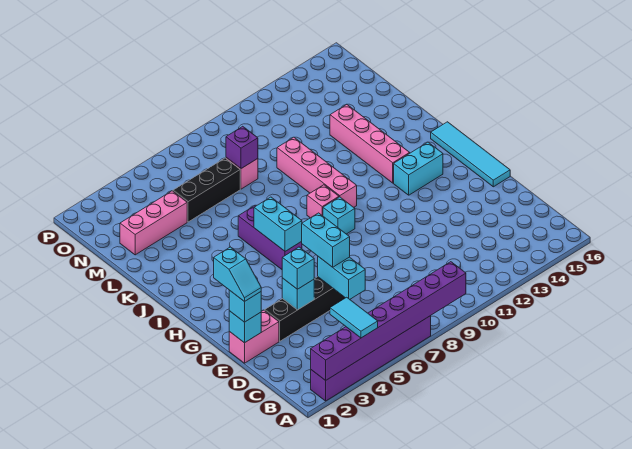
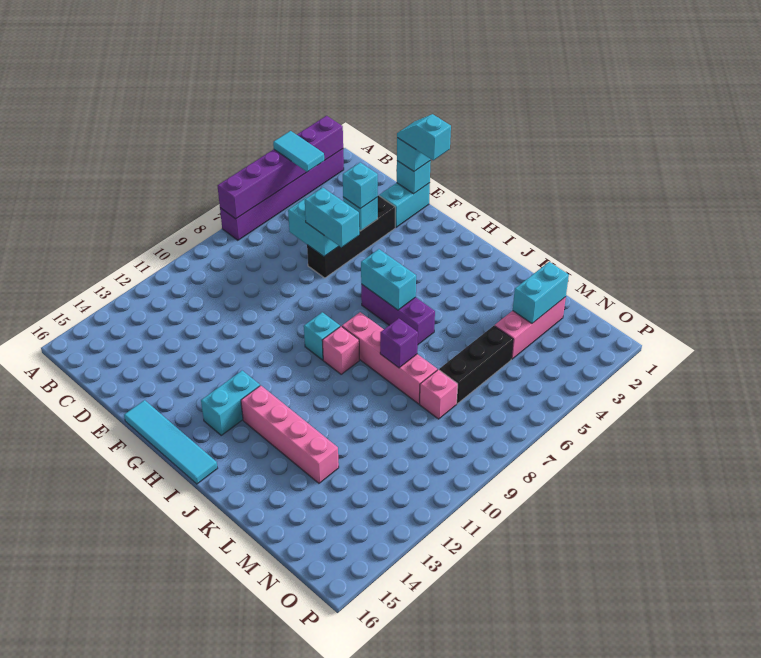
purple brick A2:A9 level 2 -> purple brick A2:A7 level 2
pink brick E1:E2 level 1 -> cyan brick E1:E2 level 1
pink brick I10:L10 level 1 -> pink brick I8:L8 level 1
none -> cyan brick M2:M3 level 2
purple brick M8 level 2 -> purple brick K8 level 2

